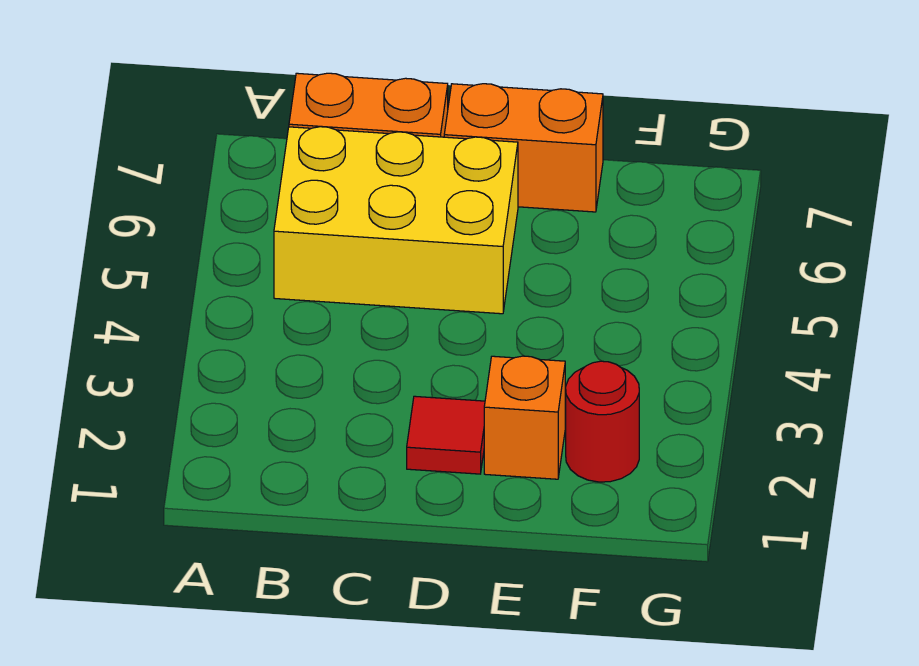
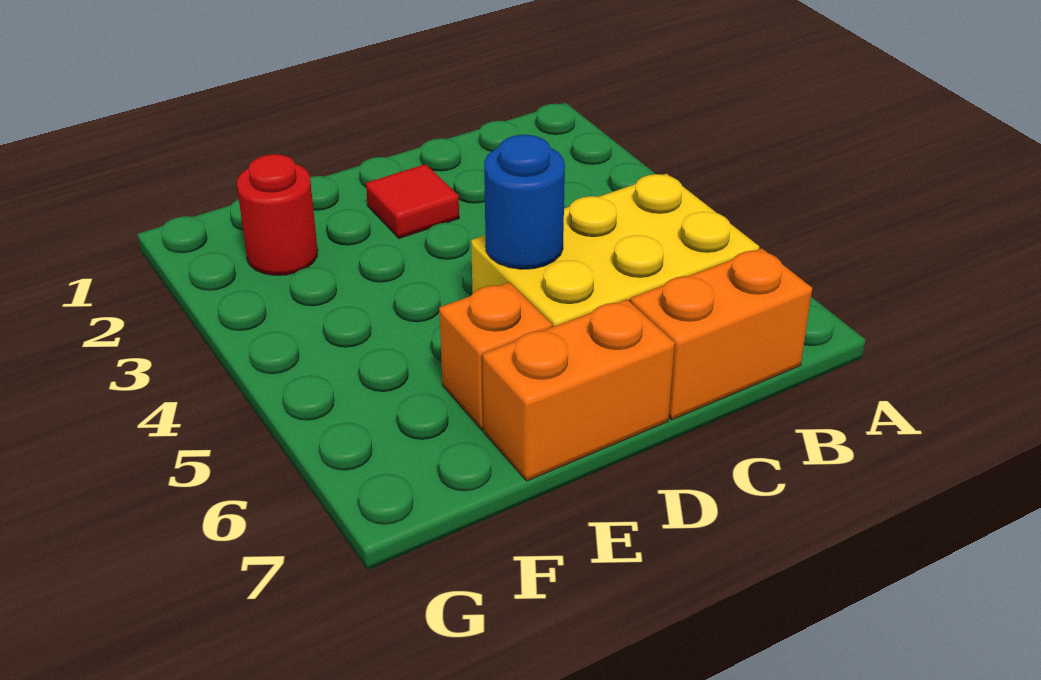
none -> blue round brick D5 level 2
orange brick E2 level 1 -> orange brick E6 level 1

